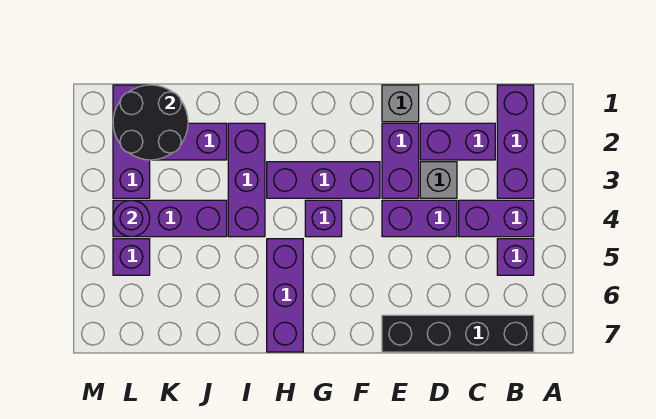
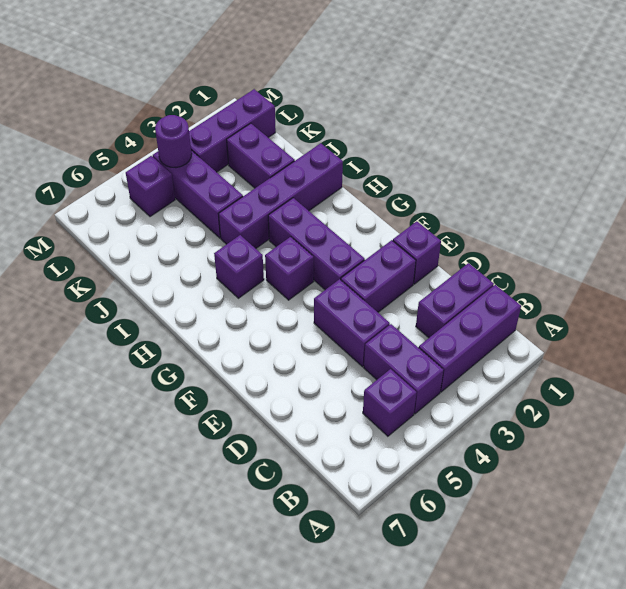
black brick B7:E7 level 1 -> none
purple brick C2:D2 level 1 -> purple brick C1:C2 level 1
grey brick D3 level 1 -> none
grey brick E1 level 1 -> purple brick E1 level 1
purple brick H5:H7 level 1 -> purple brick H5 level 1
purple brick I2:I4 level 1 -> purple brick I1:I4 level 1
black round brick K1:L2 level 2 -> none

